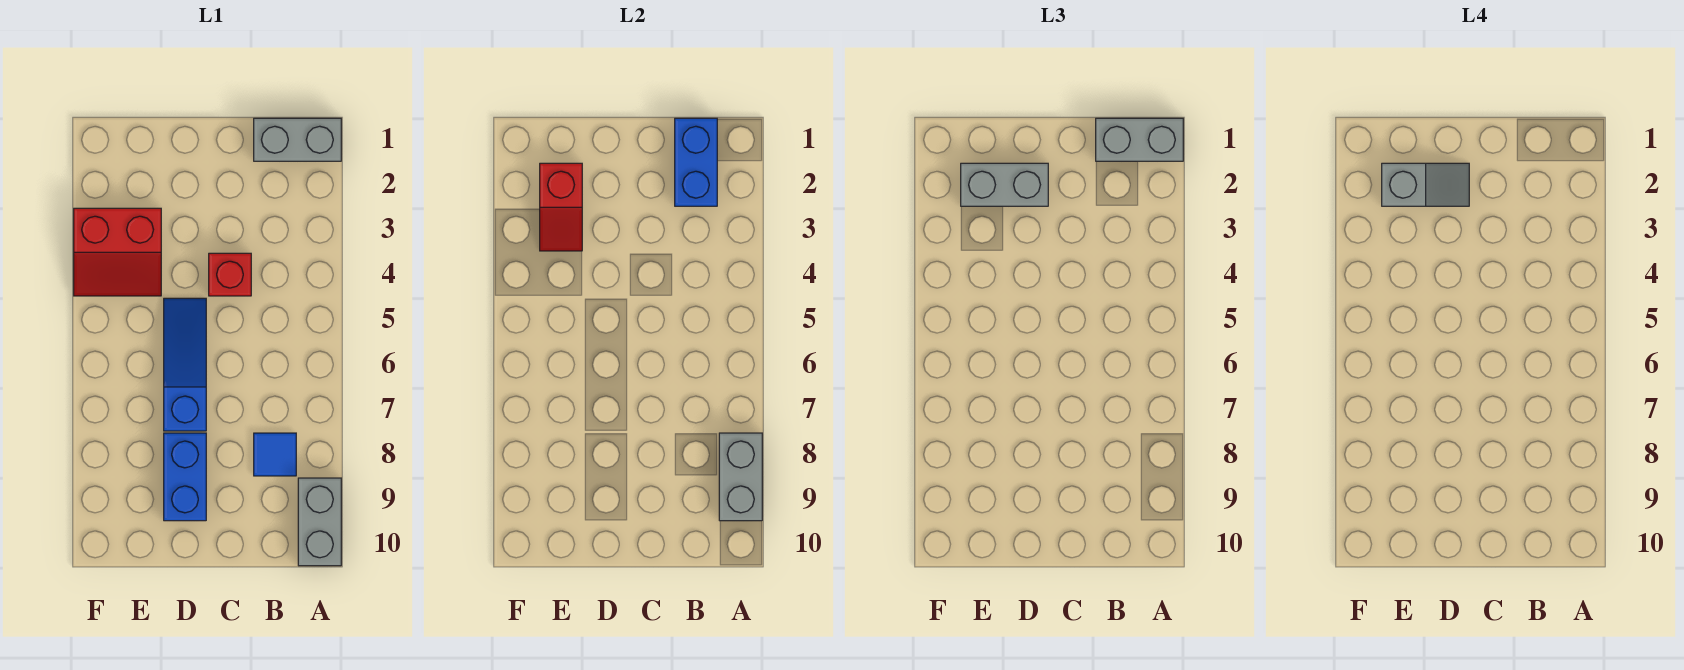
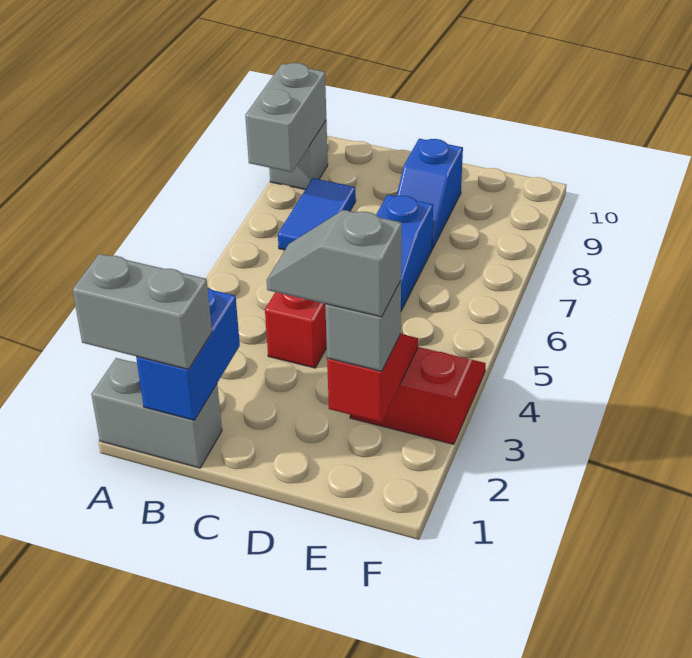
grey brick A9:A10 level 1 -> grey brick A9 level 1
blue tile B8 level 1 -> blue tile B7:B8 level 1
grey brick D2:E2 level 3 -> grey brick E2 level 3
blue brick D8:D9 level 1 -> blue slope D8:D9 level 1 top 9

